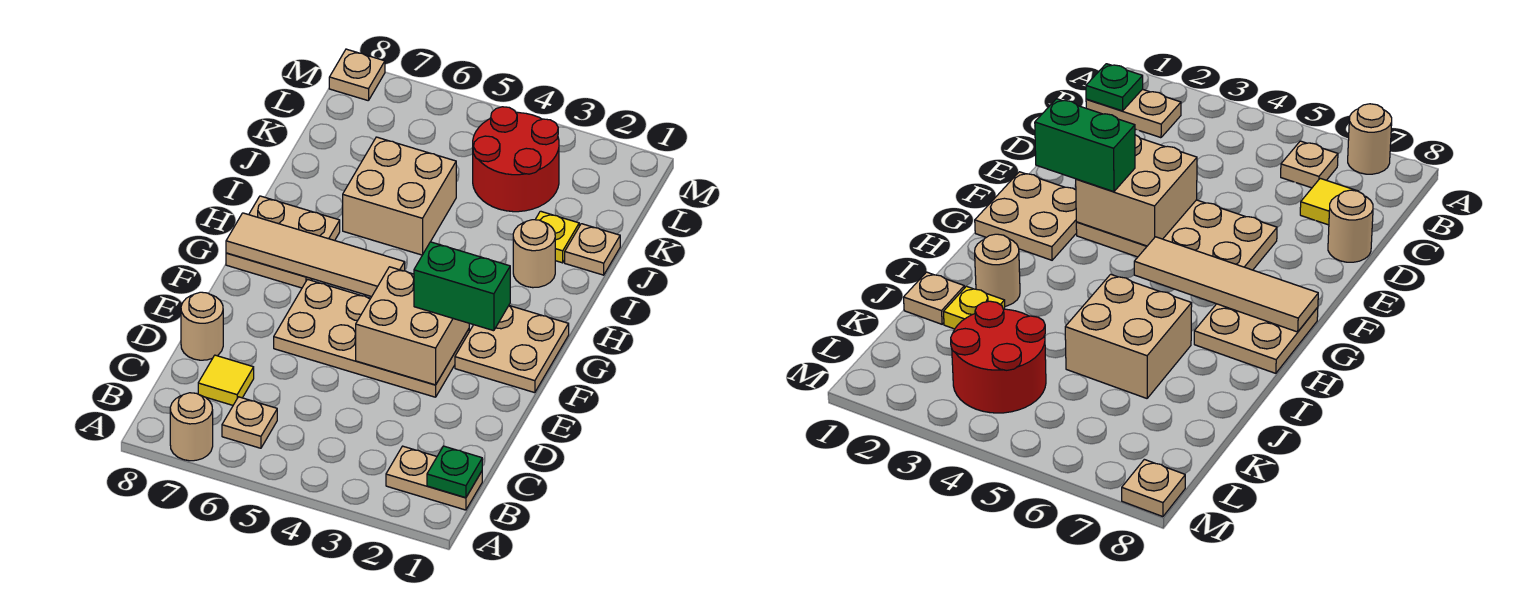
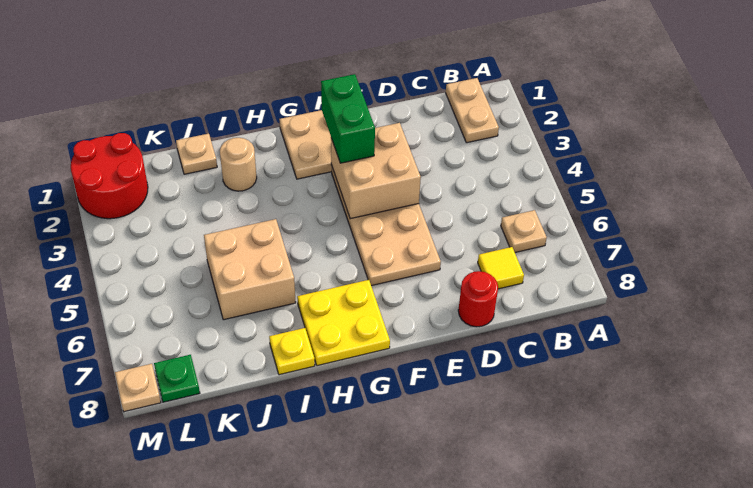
tan round brick A7 level 1 -> none
green plate B1 level 2 -> green plate L8 level 1
tan round brick D8 level 1 -> red round brick D8 level 1
tan tile G5:G8 level 2 -> none
tan plate G7:H8 level 1 -> yellow plate G7:H8 level 1
yellow plate J2 level 1 -> yellow plate I8 level 1
red round brick K3:L4 level 1 -> red round brick L1:M2 level 1

